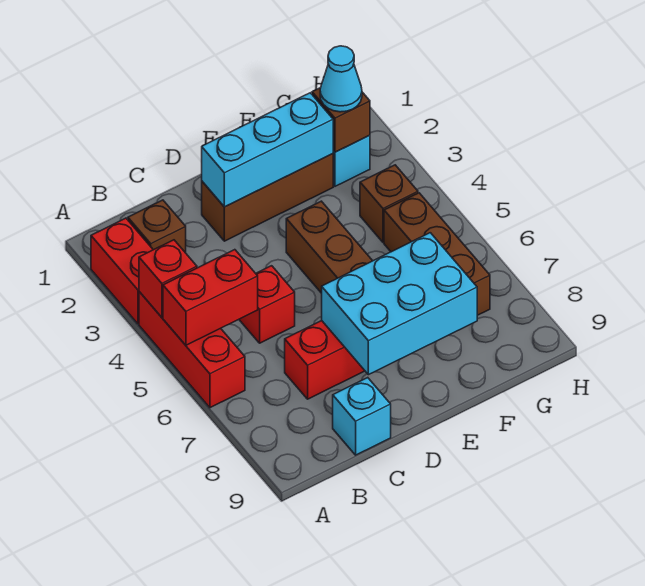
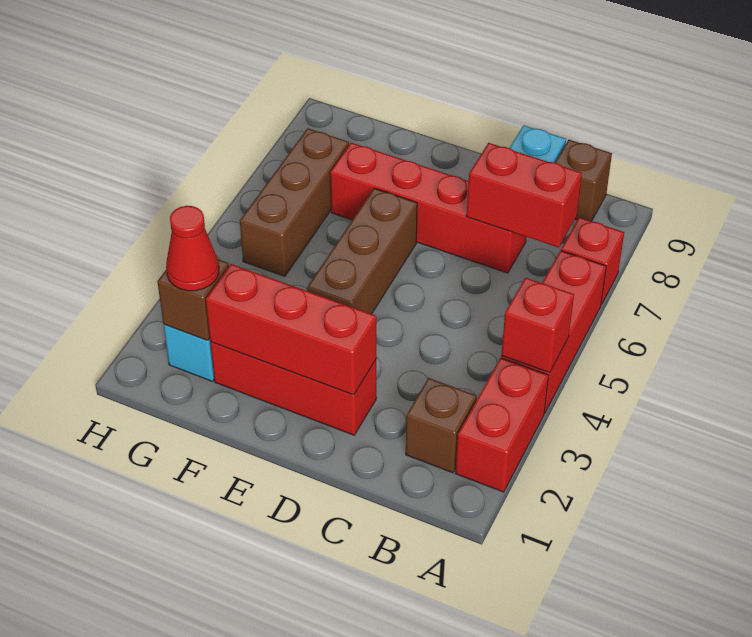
red brick A5:B5 level 2 -> red brick B7:C7 level 2
red brick C5 level 1 -> red brick A7 level 1
brown brick D2:F2 level 1 -> red brick D2:F2 level 1
cyan brick D2:F2 level 2 -> red brick D2:F2 level 2
cyan brick D7:F8 level 2 -> none
cyan cone G2 level 3 -> red cone G2 level 3
brown brick G4 level 1 -> brown brick B9 level 1

